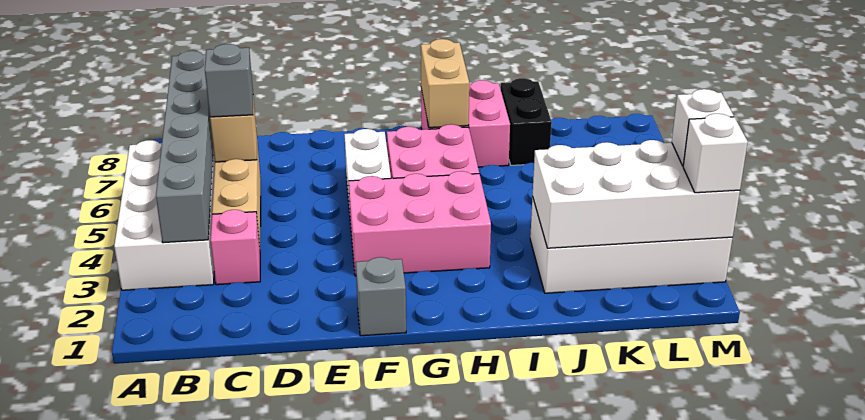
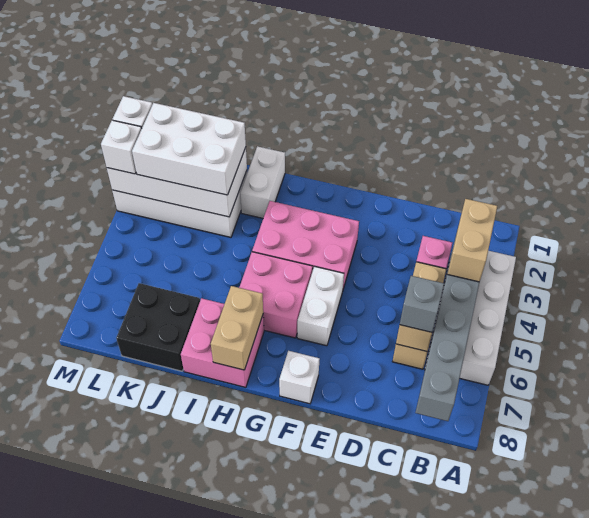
none -> tan brick B3:B4 level 3
grey brick F1 level 1 -> none
none -> white brick F8 level 1
none -> white brick I1:I2 level 1
none -> white brick J2:L3 level 3
black brick J7:J8 level 1 -> black brick J7:K8 level 1

